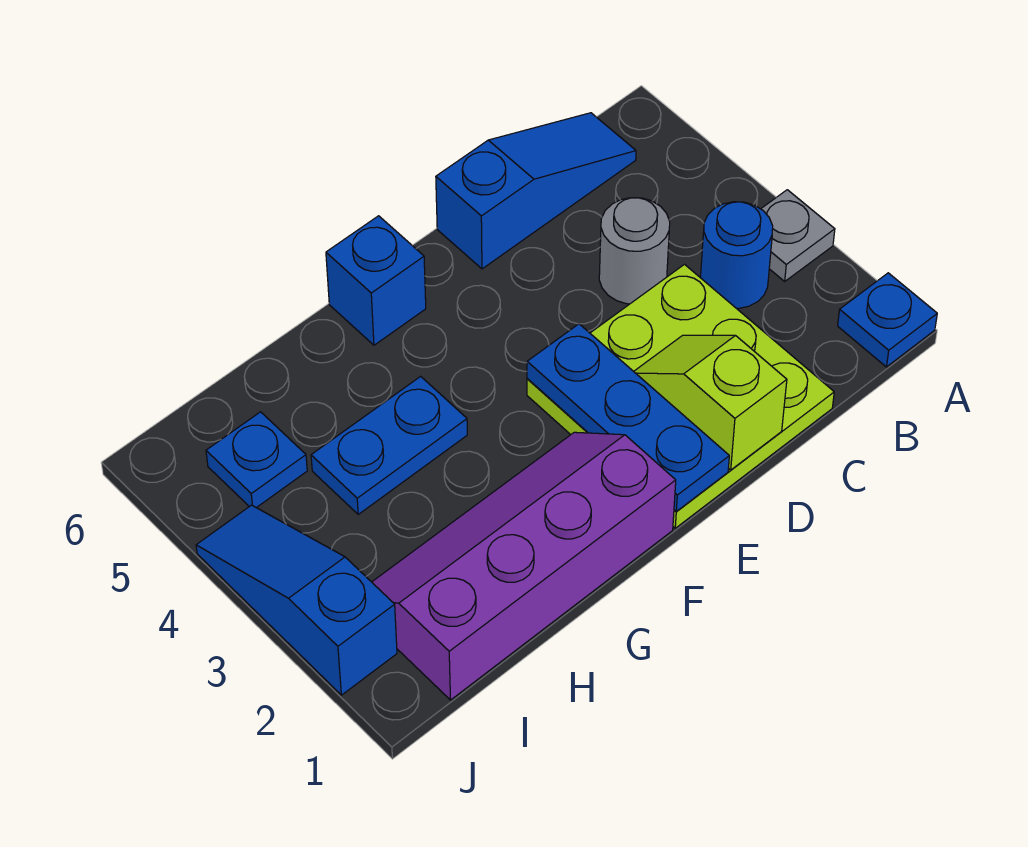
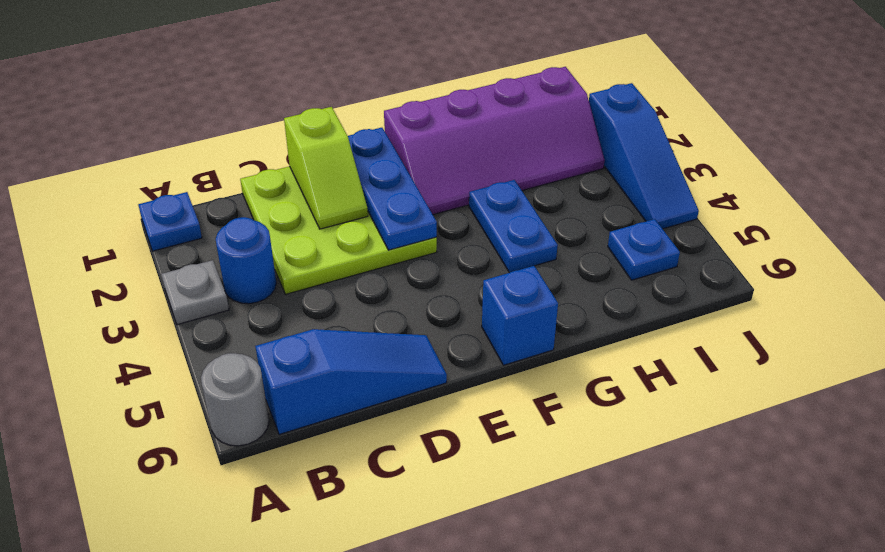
blue slope B6:D6 level 1 top D -> blue slope B6:D6 level 1 top B
grey round brick C4 level 1 -> grey round brick A6 level 1
blue plate G4:H4 level 1 -> blue plate G3:G4 level 1

